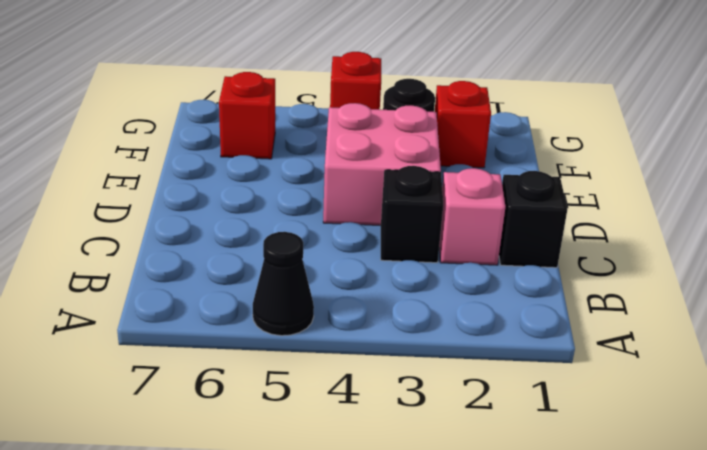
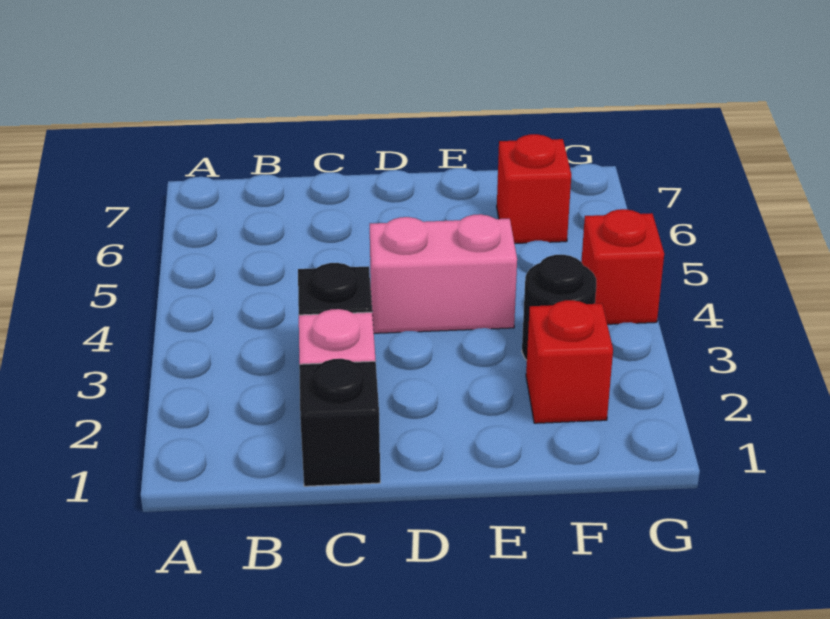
black cone A5 level 1 -> none
pink brick D3:E4 level 1 -> pink brick D4:E4 level 1

